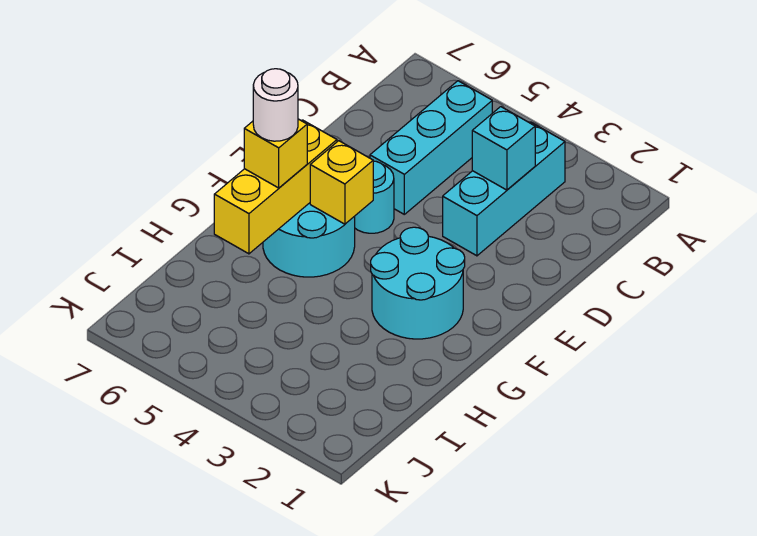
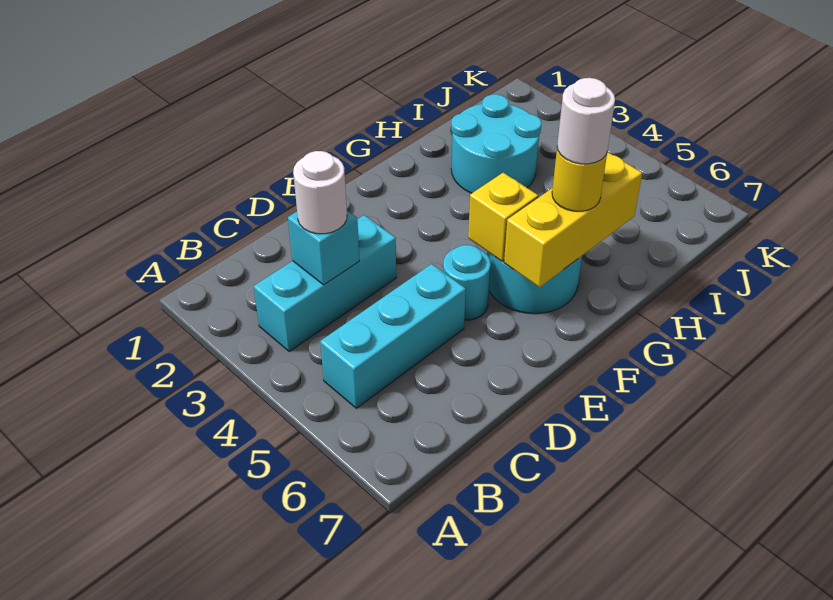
none -> white round brick C3 level 3
cyan round brick F2:G3 level 1 -> cyan round brick H2:I3 level 1
yellow brick G6 level 3 -> yellow round brick G6 level 3

